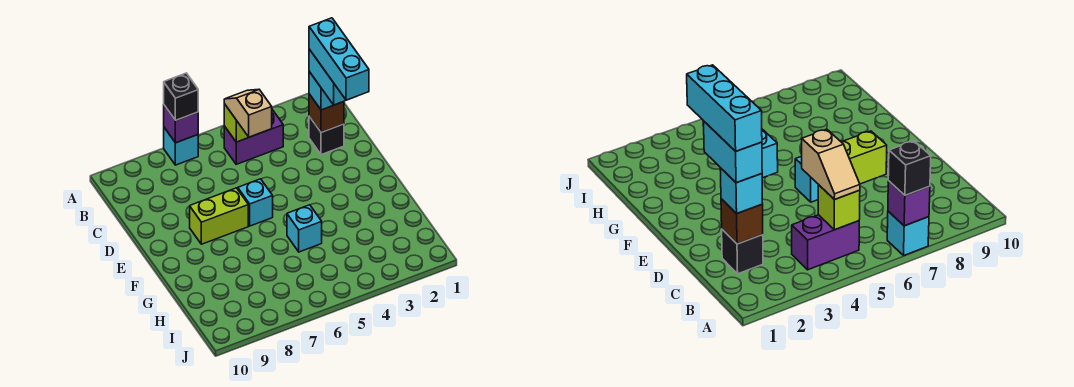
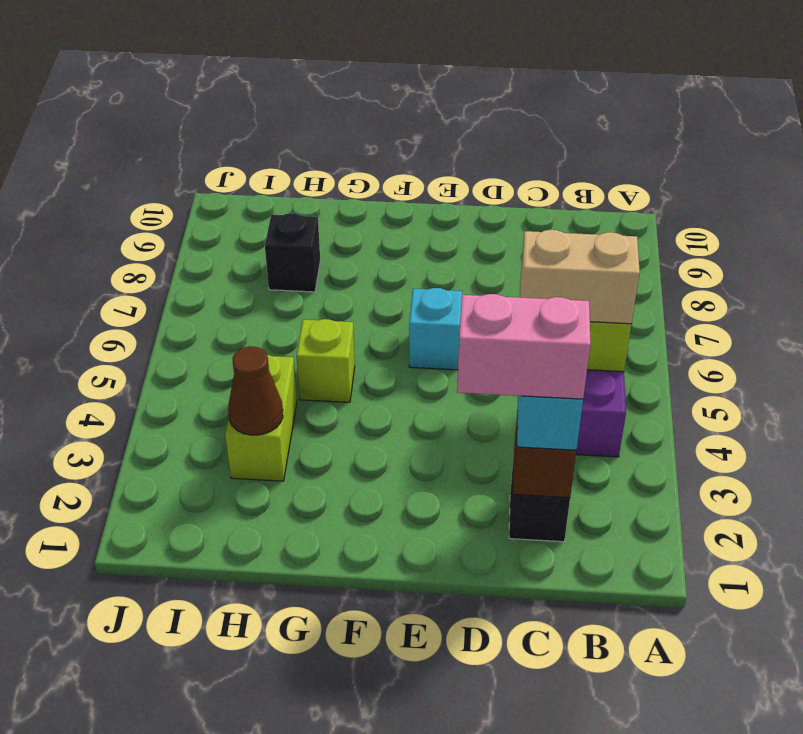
cyan brick A7 level 1 -> none
purple brick A7 level 2 -> none
black brick A7 level 3 -> black brick H8 level 1
tan slope B5:C5 level 3 top C -> tan brick B5:C5 level 3
cyan brick C2:D2 level 4 -> pink brick C2:D2 level 4
cyan brick C2:E2 level 5 -> none
lime brick E7:E8 level 1 -> lime brick H3:H4 level 1
cyan brick G5 level 1 -> lime brick G5 level 1
none -> brown cone H3 level 2

